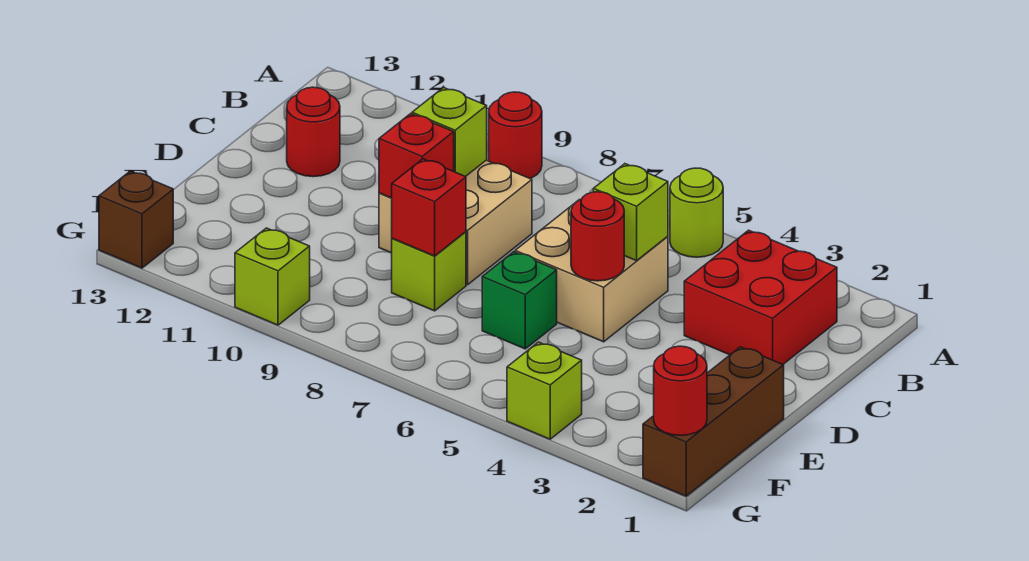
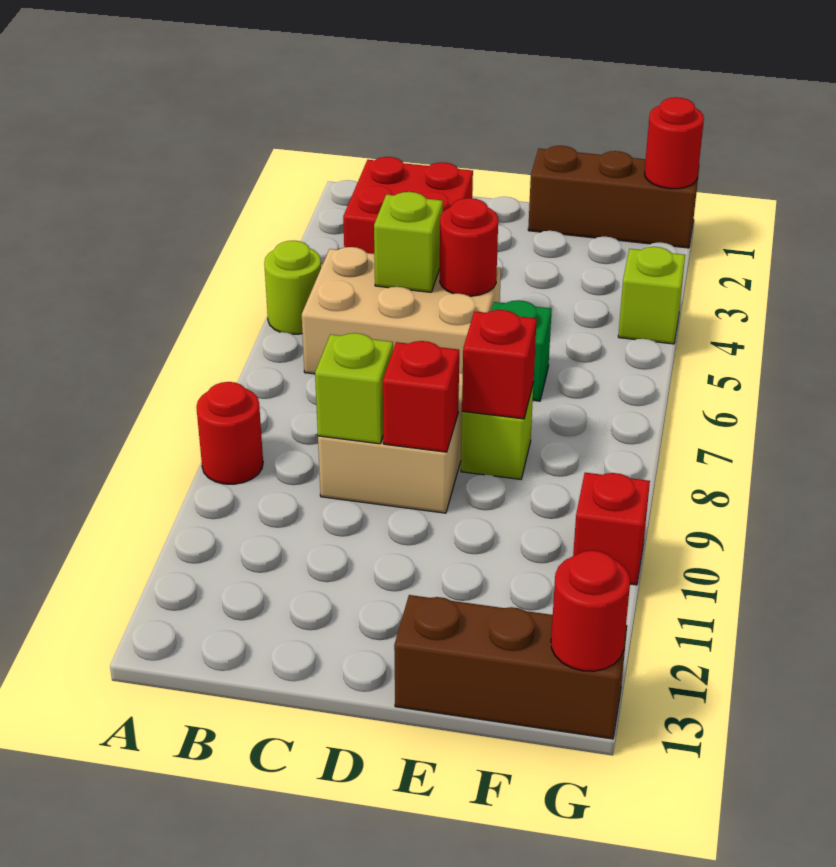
tan brick C5:D6 level 1 -> tan brick B5:D6 level 1
red round brick C12 level 1 -> red round brick G13 level 2
lime brick G10 level 1 -> red brick G10 level 1
brown brick G13 level 1 -> brown brick E13:G13 level 1

